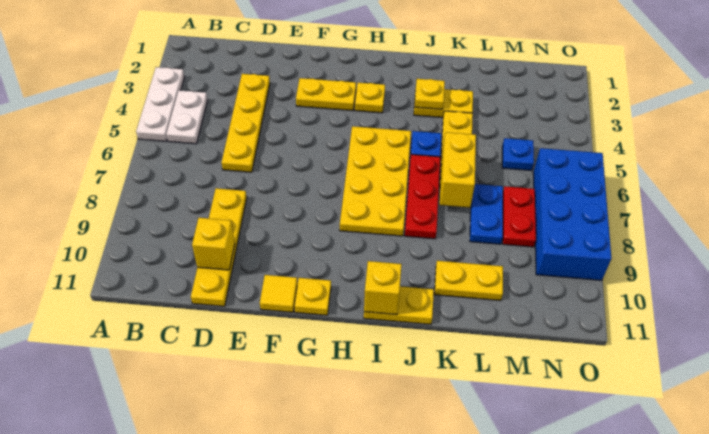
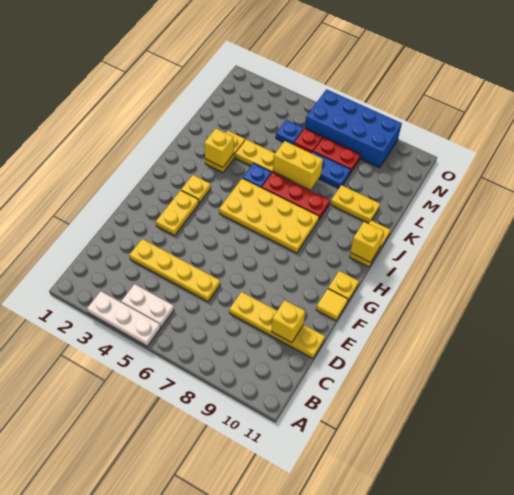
yellow plate J3 level 2 -> yellow brick J3 level 2
yellow plate K10:L10 level 1 -> yellow plate K9:K10 level 1
none -> red plate M6 level 1

